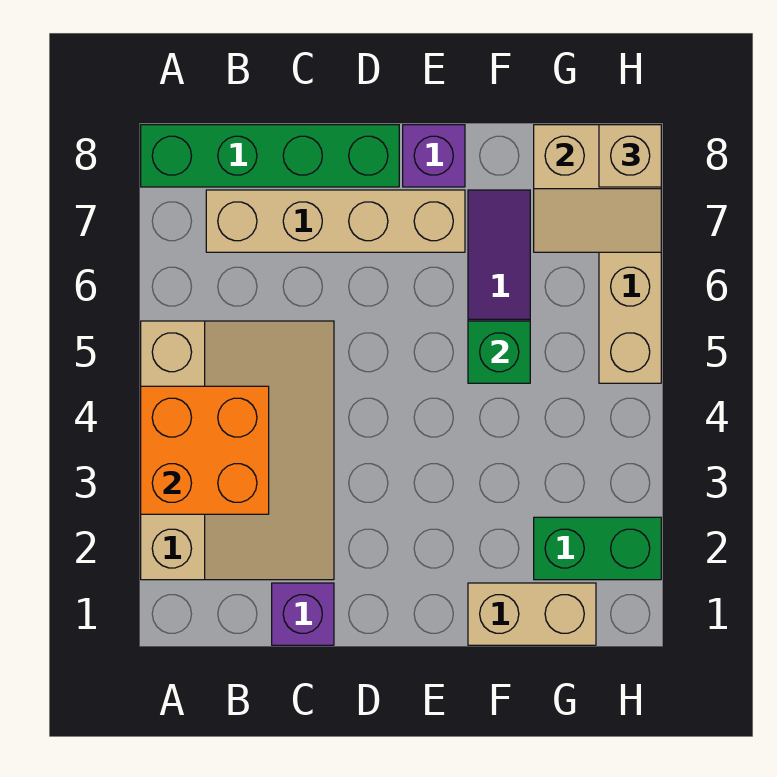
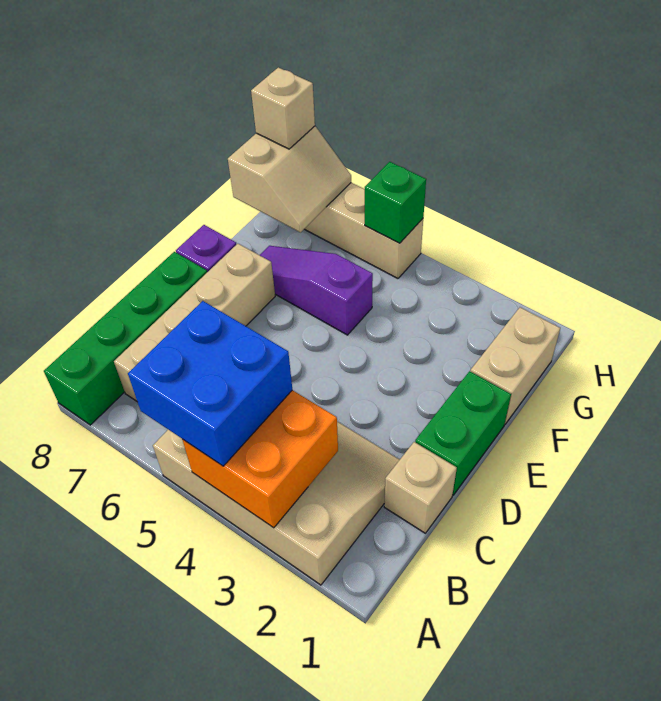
none -> blue brick A4:B5 level 3
purple brick C1 level 1 -> tan brick C1 level 1
green brick F5 level 2 -> green brick H5 level 2
green brick G2:H2 level 1 -> green brick D1:E1 level 1

